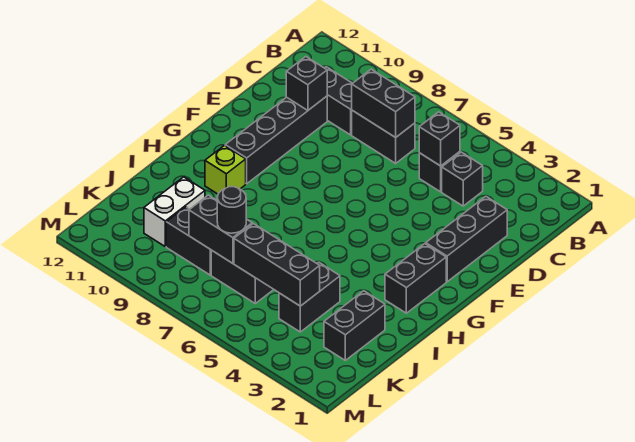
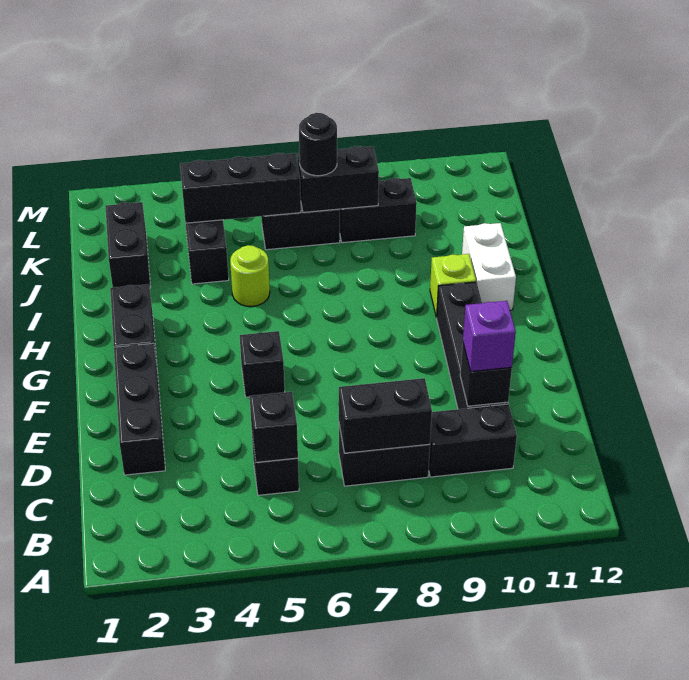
black brick C4 level 1 -> black brick F5 level 1
none -> purple brick D10 level 3
none -> lime round brick I5 level 1
white brick J10:K10 level 1 -> white brick H11:I11 level 1

